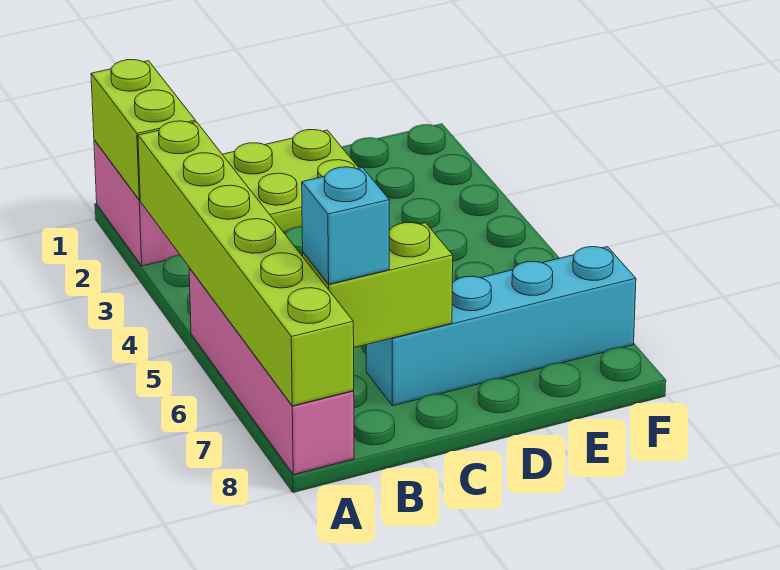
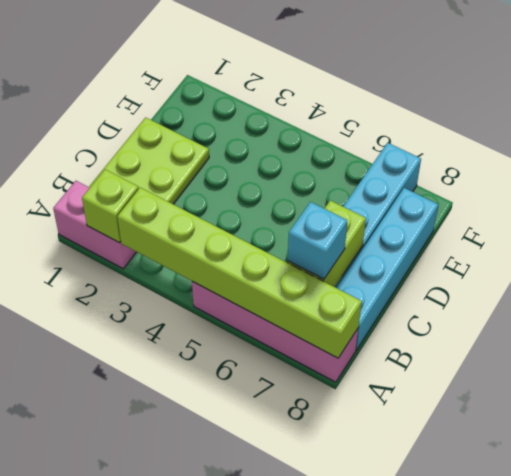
lime brick A1:A2 level 2 -> lime brick A2 level 2
none -> cyan brick B8:E8 level 1

